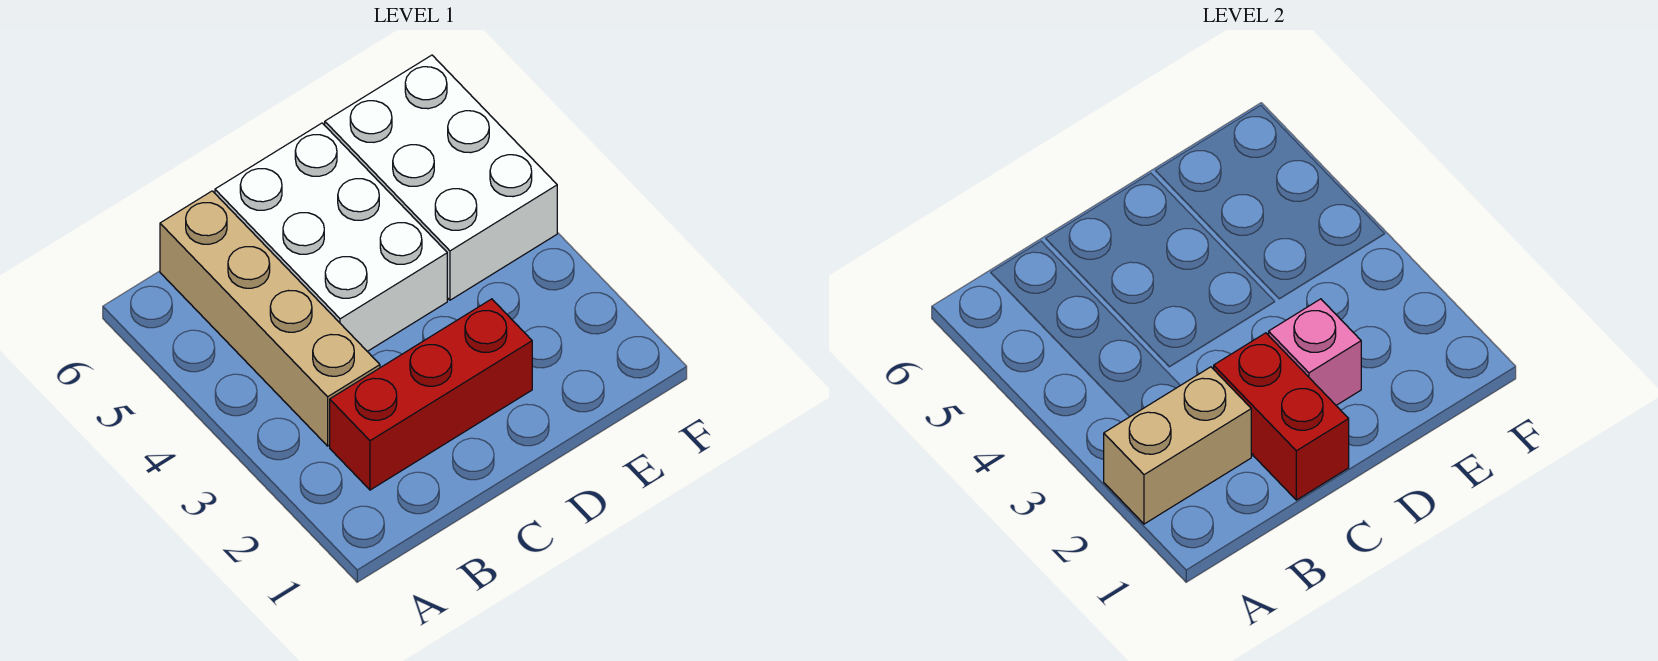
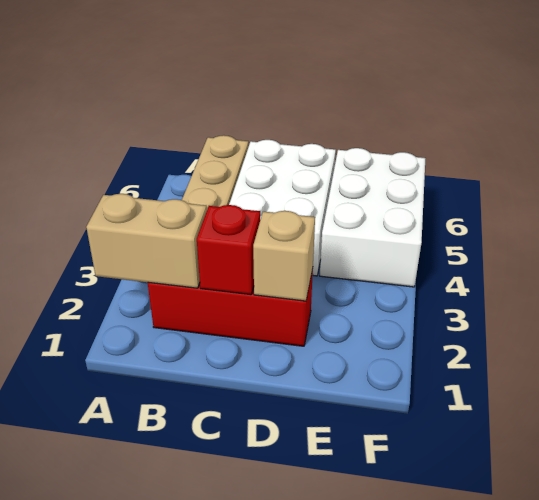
red brick C1:C2 level 2 -> red brick C2 level 2
pink brick D2 level 2 -> tan brick D2 level 2

